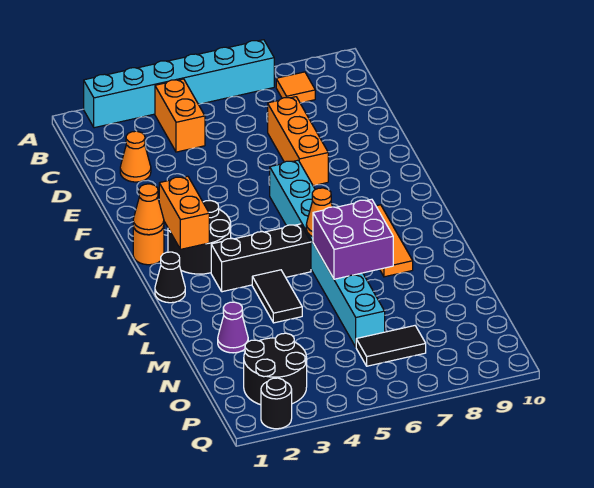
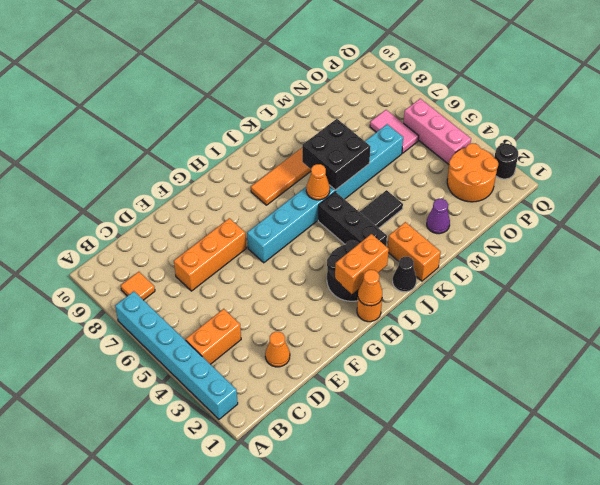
none -> orange brick K1:K2 level 1
purple brick K6:L7 level 2 -> black brick K6:L7 level 2
black round brick O2:P3 level 1 -> orange round brick O2:P3 level 1
black tile O6:O7 level 1 -> pink tile O6:O7 level 1
none -> pink brick P4:P6 level 1

